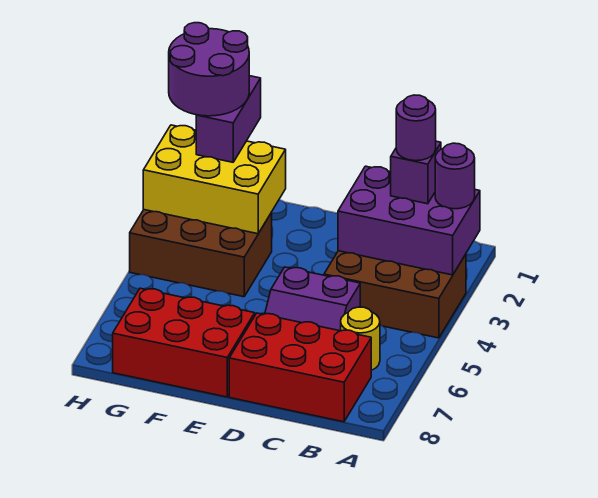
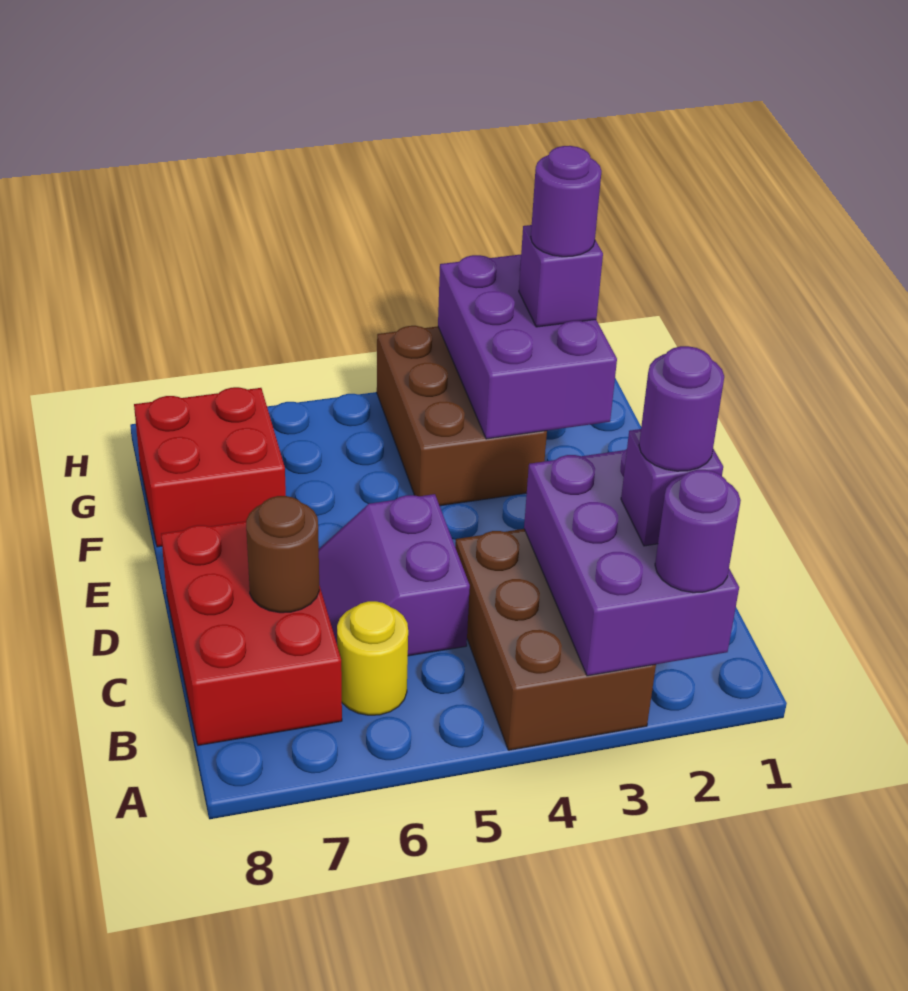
none -> brown round brick C7 level 2
red brick E7:G8 level 1 -> red brick F7:G8 level 1
yellow brick F2:H3 level 2 -> purple brick F2:H3 level 2
purple brick G1:G2 level 3 -> purple brick G2 level 3
purple round brick G1:H2 level 4 -> purple round brick G2 level 4

